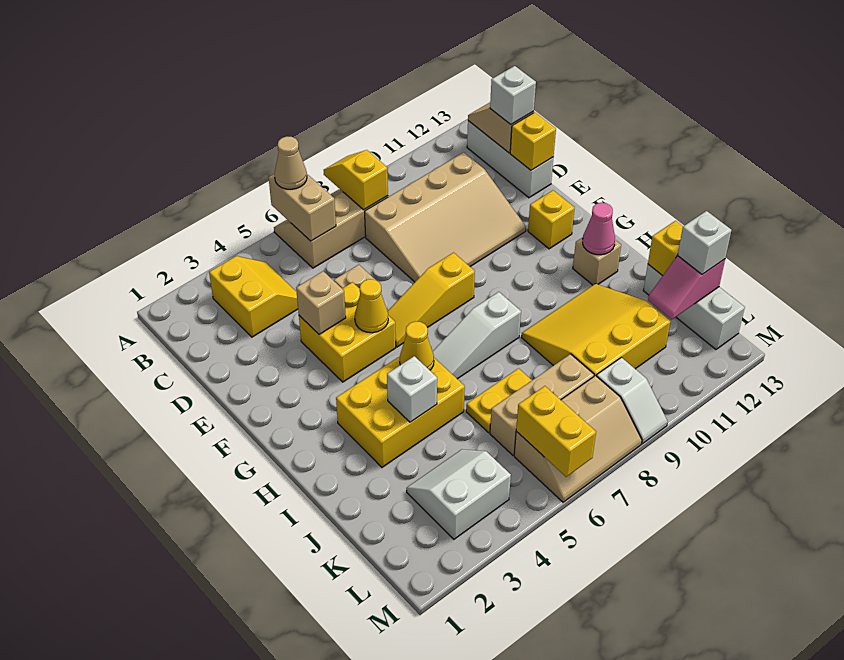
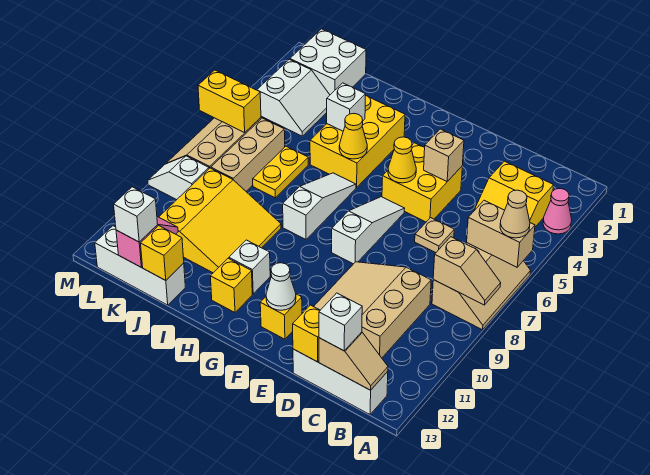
yellow slope A8:B8 level 2 top B -> tan slope A8:B8 level 2 top B
tan slope C8:E11 level 1 top C -> tan slope C9:E11 level 1 top C
yellow slope F6:F8 level 1 top 8 -> white slope F6:F8 level 1 top 8
none -> white cone F12 level 2
none -> white brick H11 level 1
tan brick H12 level 1 -> yellow brick H12 level 1
pink cone H12 level 2 -> pink cone A3 level 1
none -> white brick K1:L2 level 1

